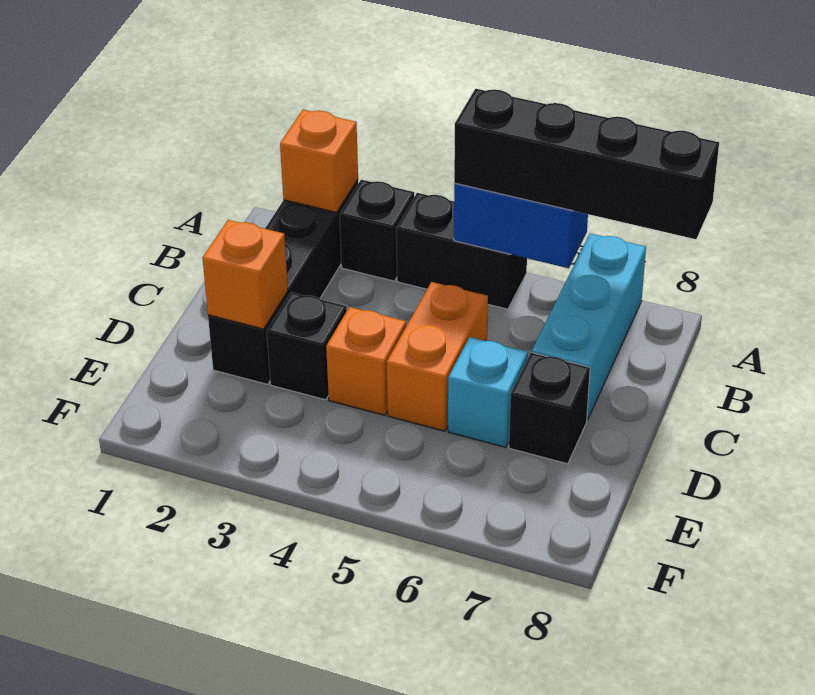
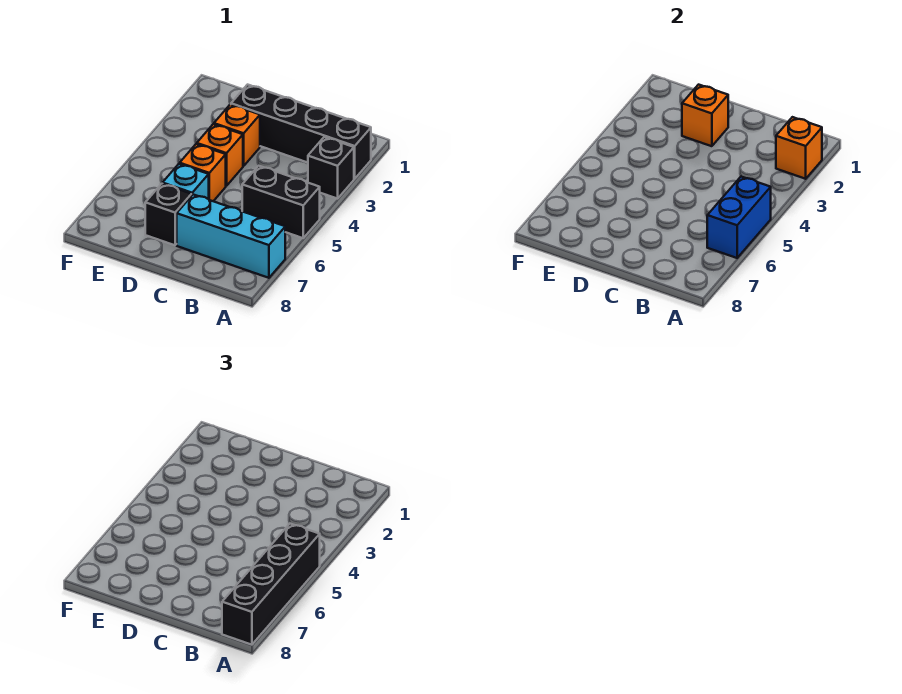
black brick A4:A5 level 1 -> black brick A5:B5 level 1
orange brick C5:D5 level 1 -> orange brick D5 level 1
black brick D3 level 1 -> orange brick D3 level 1

